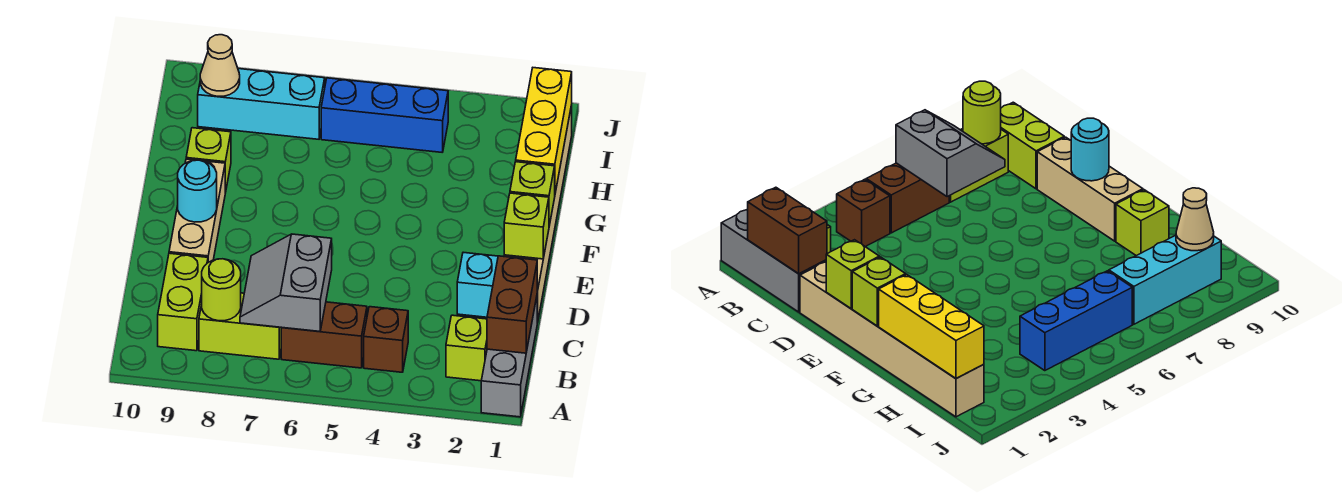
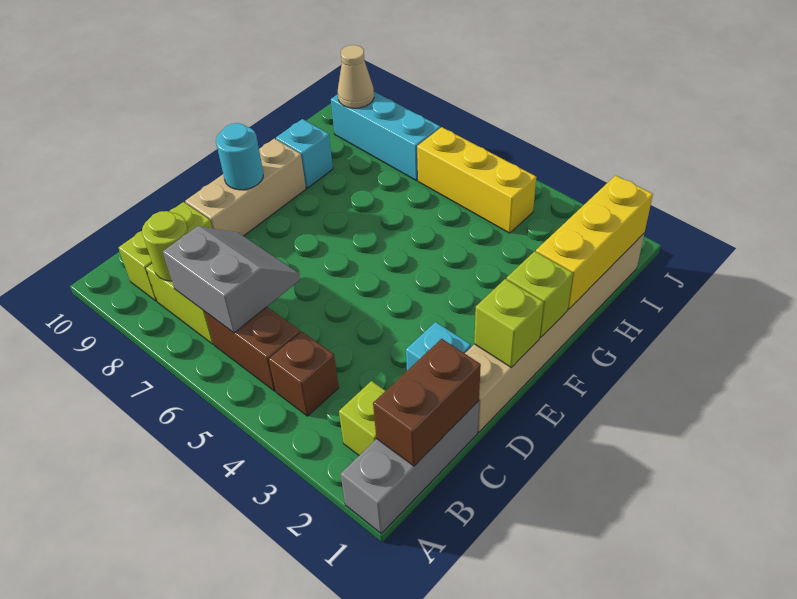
grey slope B6:C7 level 2 top 6 -> grey slope B6:C7 level 2 top B
lime brick G9 level 1 -> cyan brick G9 level 1
blue brick I4:I6 level 1 -> yellow brick I4:I6 level 1

